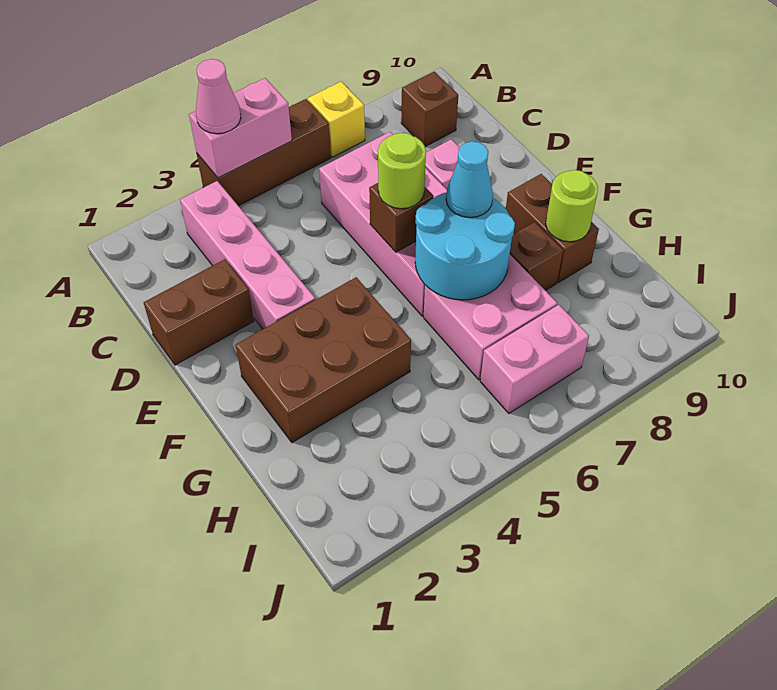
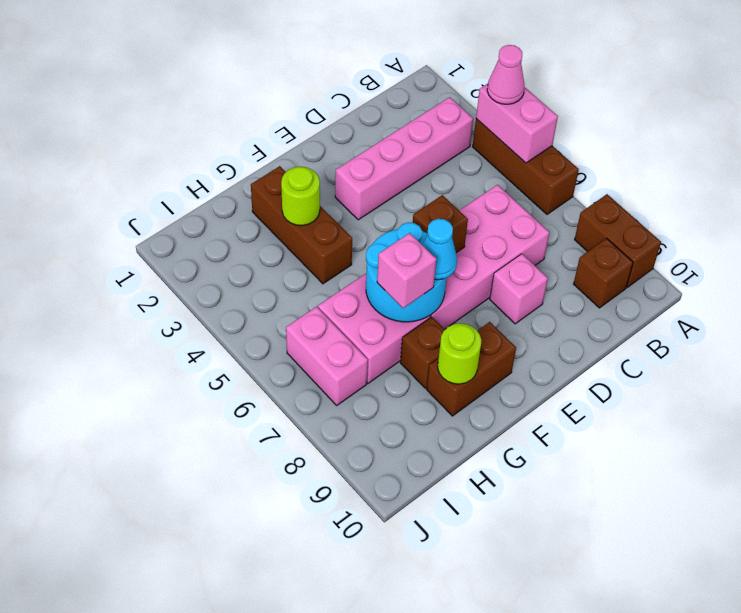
yellow brick A7 level 1 -> none
brown brick D1:D2 level 1 -> brown brick A8:A9 level 1
lime round brick E6 level 3 -> lime round brick G3 level 2
brown brick F2:G4 level 1 -> brown brick G2:G4 level 1
none -> pink brick G7 level 3

